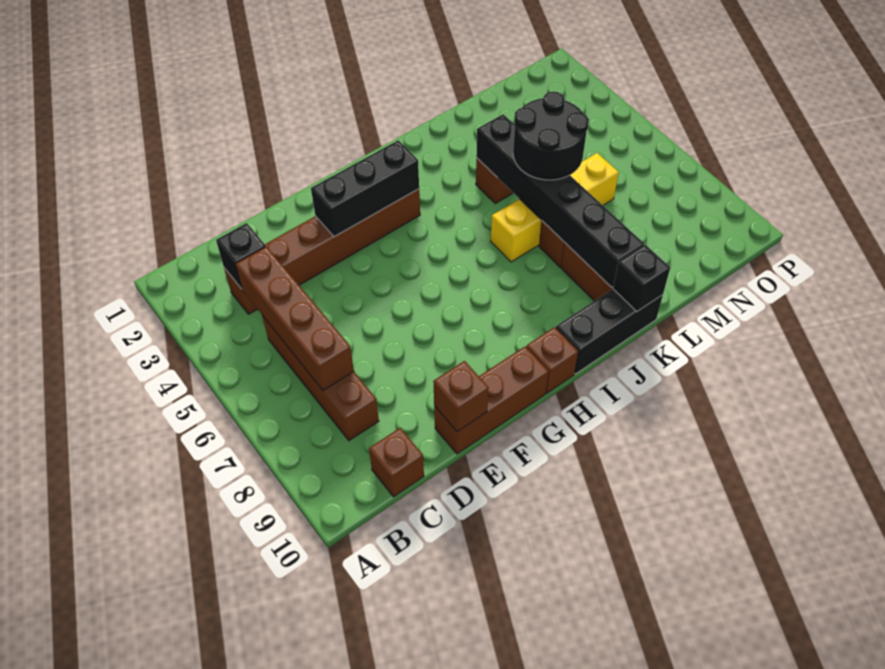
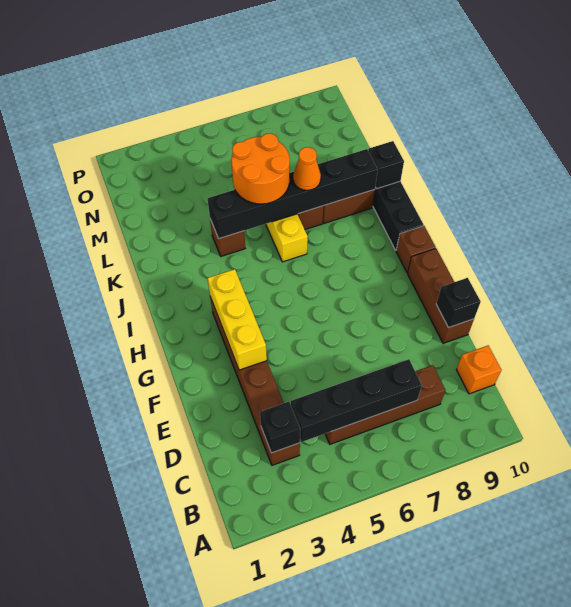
brown brick C4:C7 level 2 -> black brick C4:C7 level 2
brown brick C10 level 1 -> orange brick C10 level 1
brown brick E10 level 2 -> black brick E10 level 2
black brick F3:H3 level 2 -> yellow brick F3:H3 level 2
black round brick K5:L6 level 3 -> orange round brick K5:L6 level 3
none -> orange cone K7 level 3

